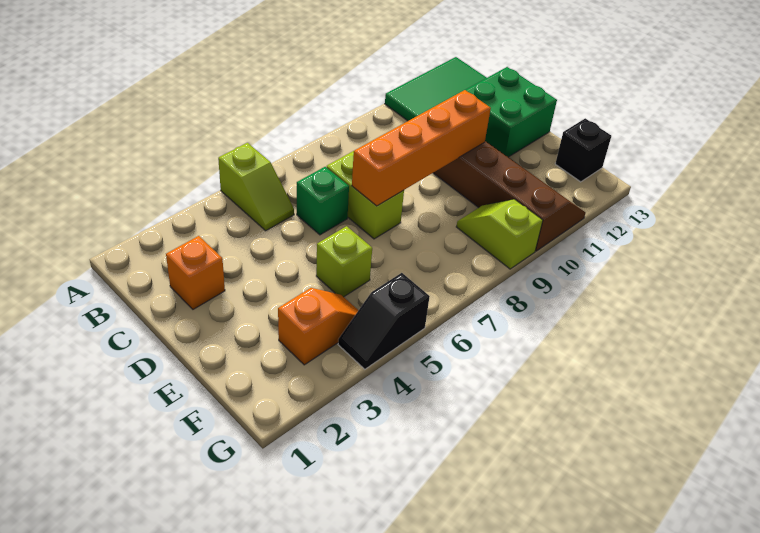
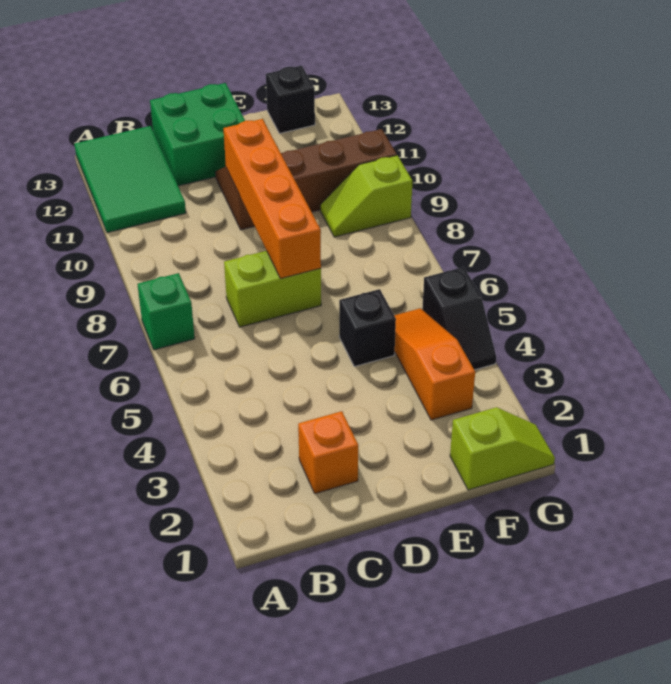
lime slope A5:B5 level 1 top A -> lime slope F1:G1 level 1 top F
green brick C6 level 1 -> green brick A7 level 1
lime brick E5 level 1 -> black brick E5 level 1
orange slope F3:F4 level 1 top 3 -> orange slope F3:F5 level 1 top 3

